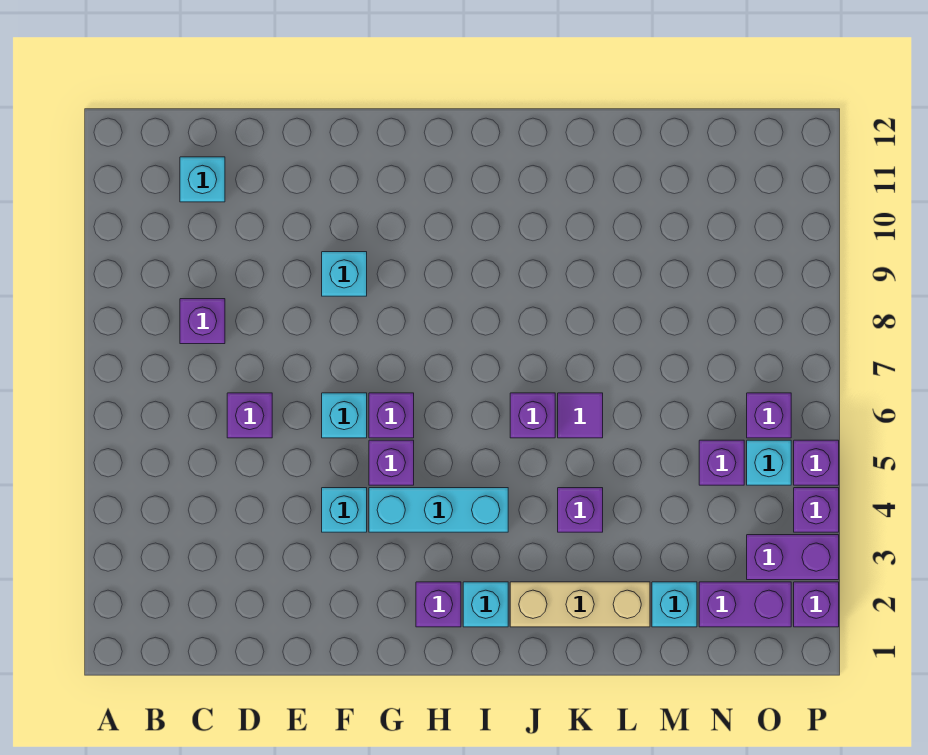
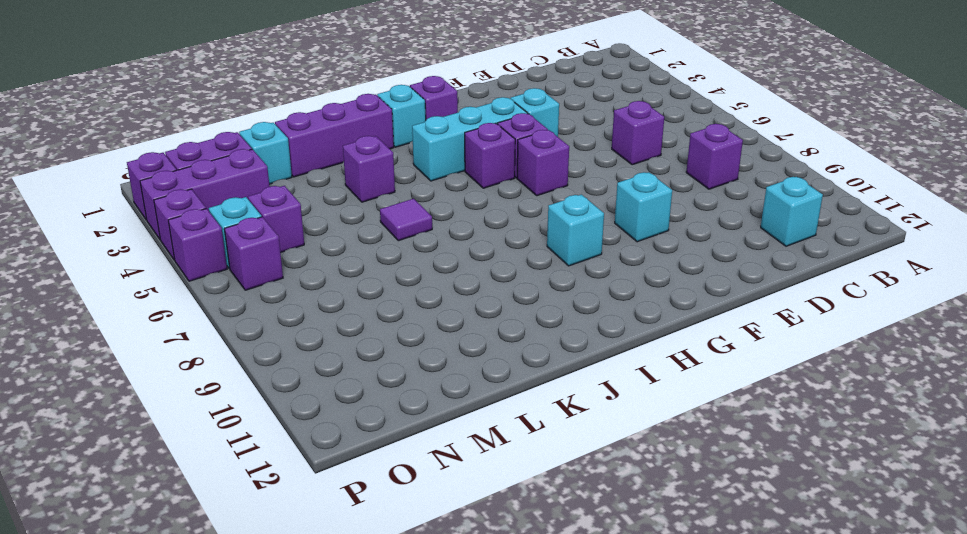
cyan brick F6 level 1 -> cyan brick H9 level 1
tan brick J2:L2 level 1 -> purple brick J2:L2 level 1
purple brick J6 level 1 -> purple brick H5 level 1
purple brick O3:P3 level 1 -> purple brick N3:P3 level 1

